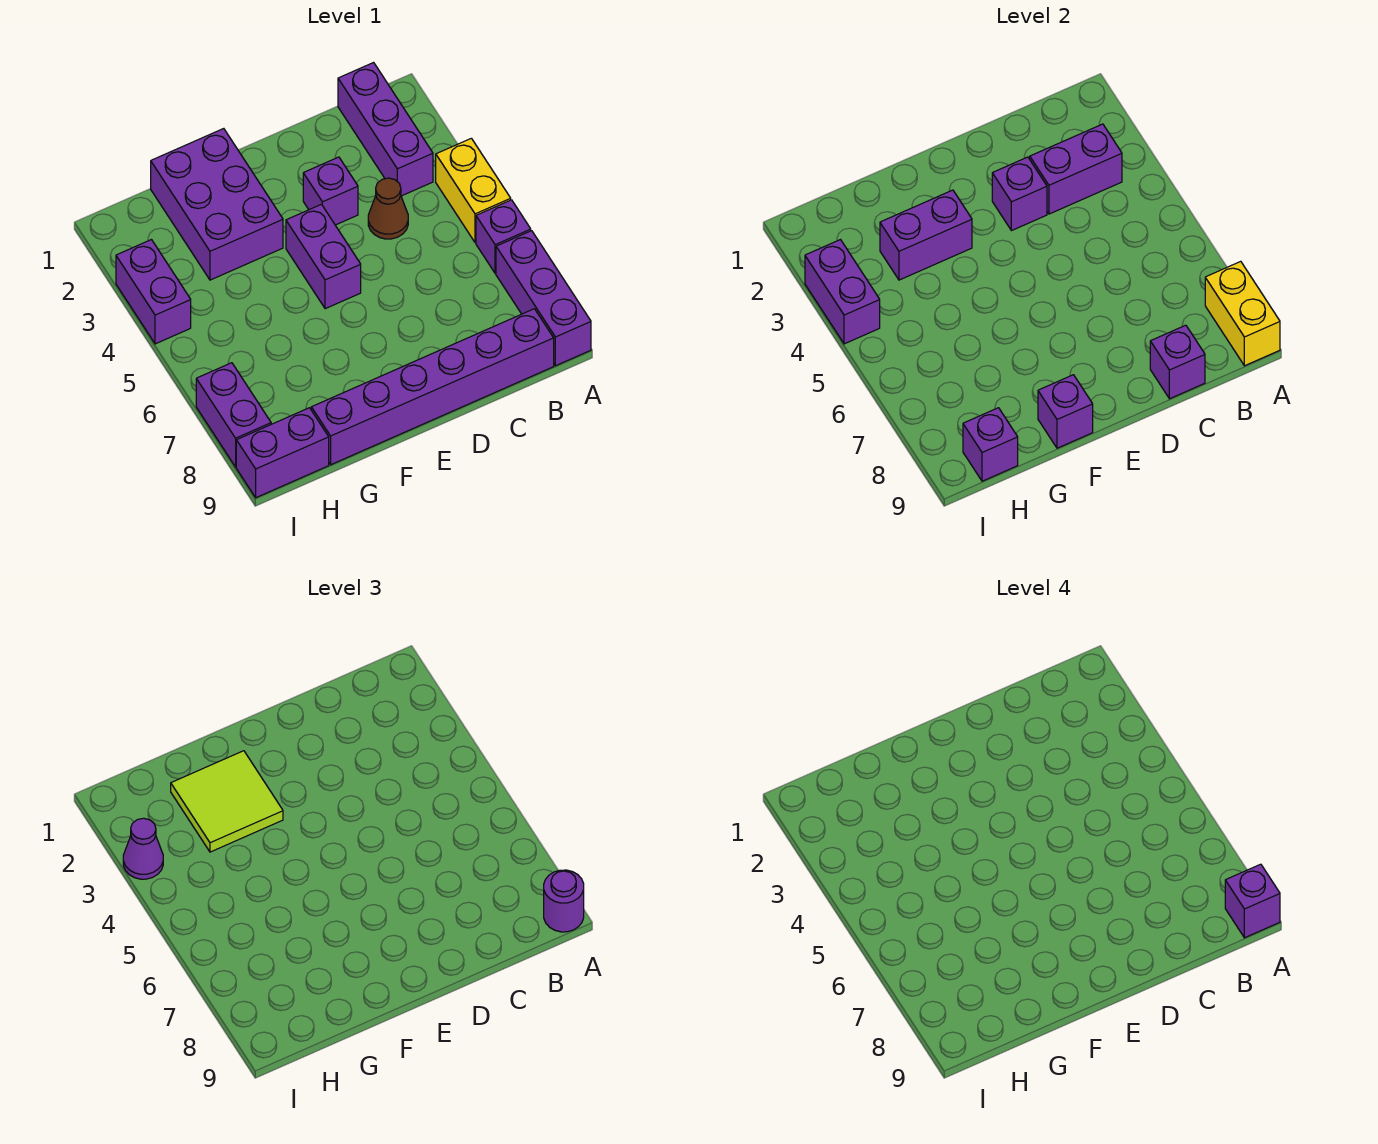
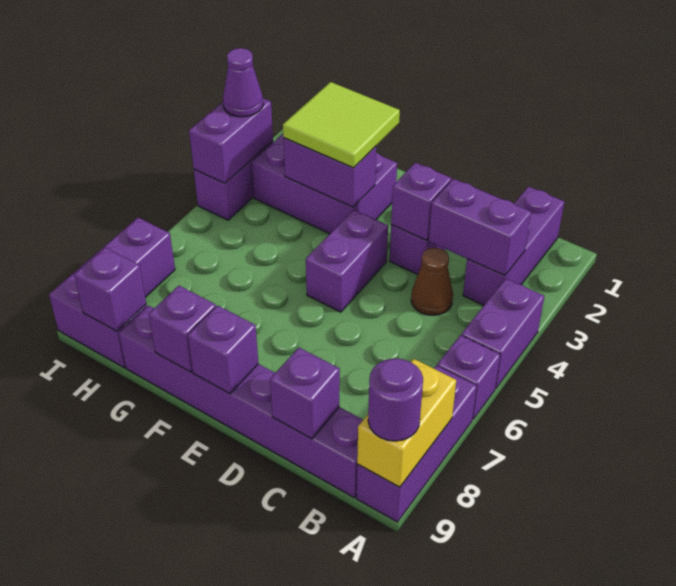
yellow brick A4:A5 level 1 -> purple brick A4:A5 level 1
purple brick A9 level 4 -> purple brick E9 level 2
purple brick F1:G3 level 1 -> purple brick F2:H3 level 1

